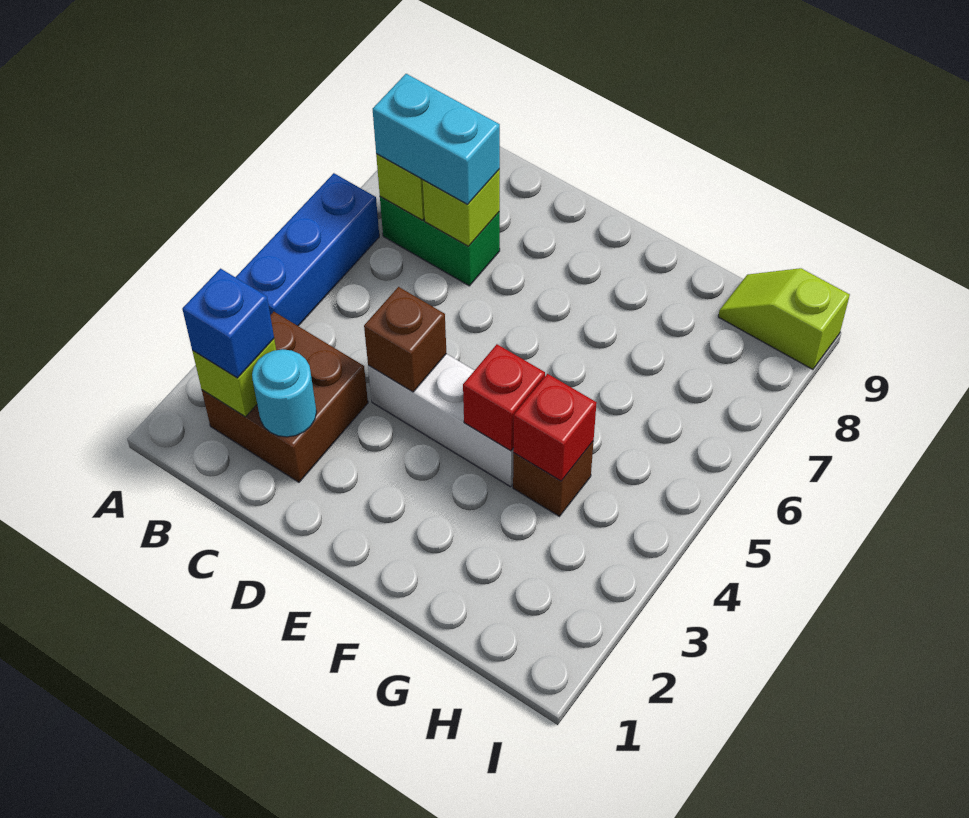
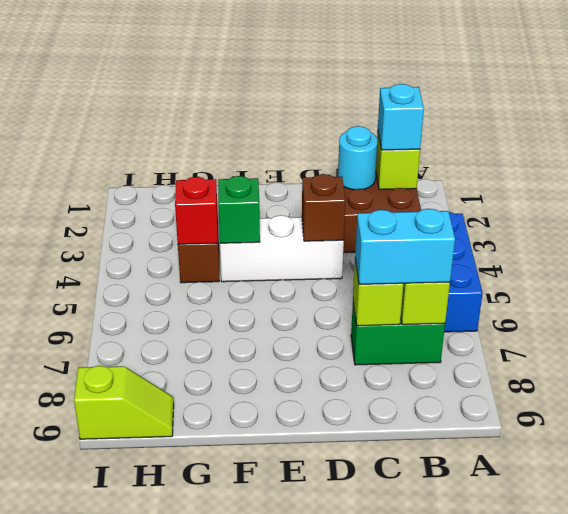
blue brick B2 level 3 -> cyan brick B2 level 3
red brick F4 level 2 -> green brick F4 level 2

